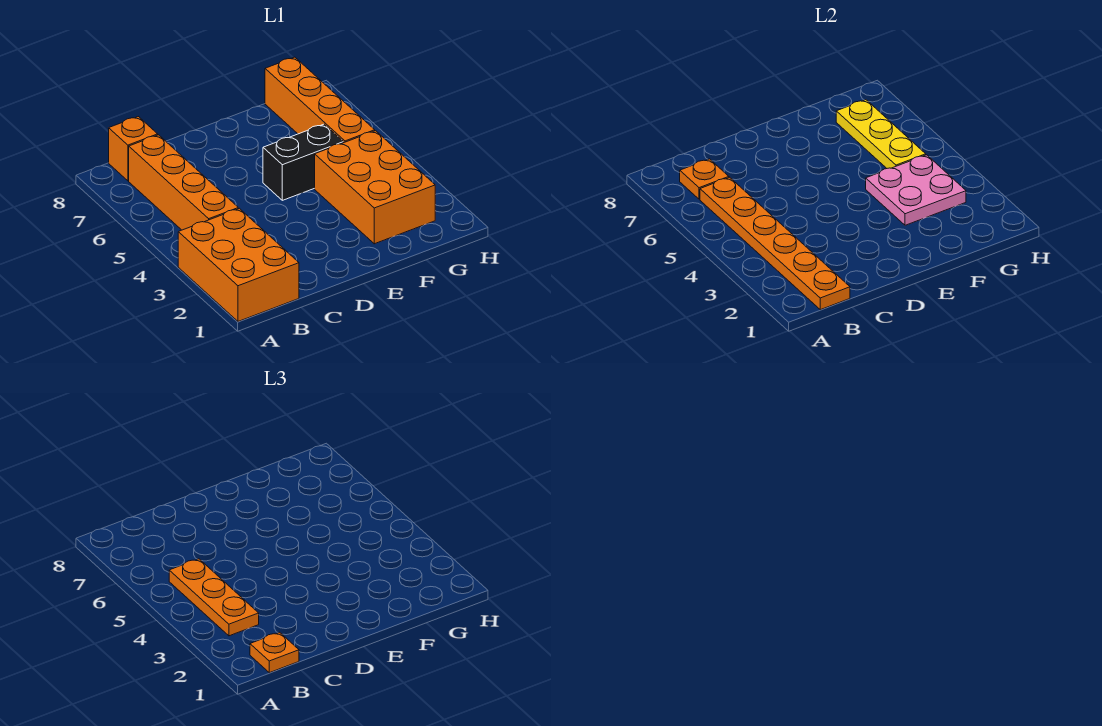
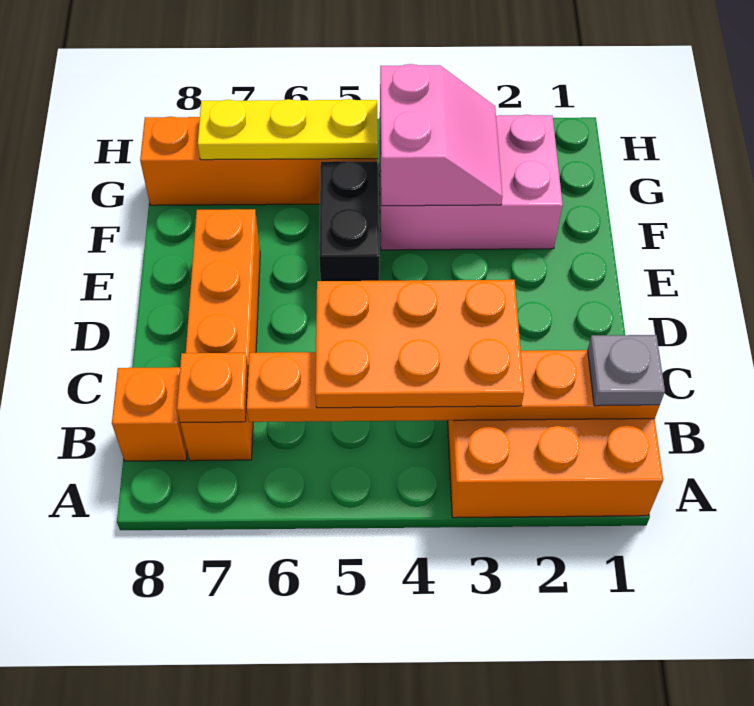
orange plate B1 level 3 -> grey plate B1 level 3
orange plate B3:B5 level 3 -> orange plate B3:C5 level 3
orange brick B4:B7 level 1 -> orange brick B7:E7 level 1
orange brick F2:G4 level 1 -> pink brick F2:G4 level 1
pink plate F3:G4 level 2 -> pink slope F3:G4 level 2 top 4

